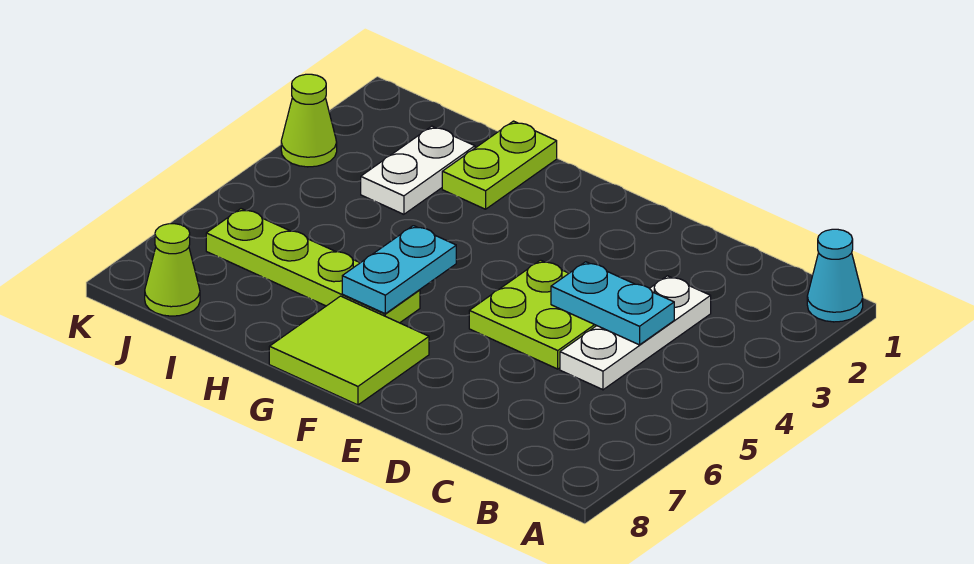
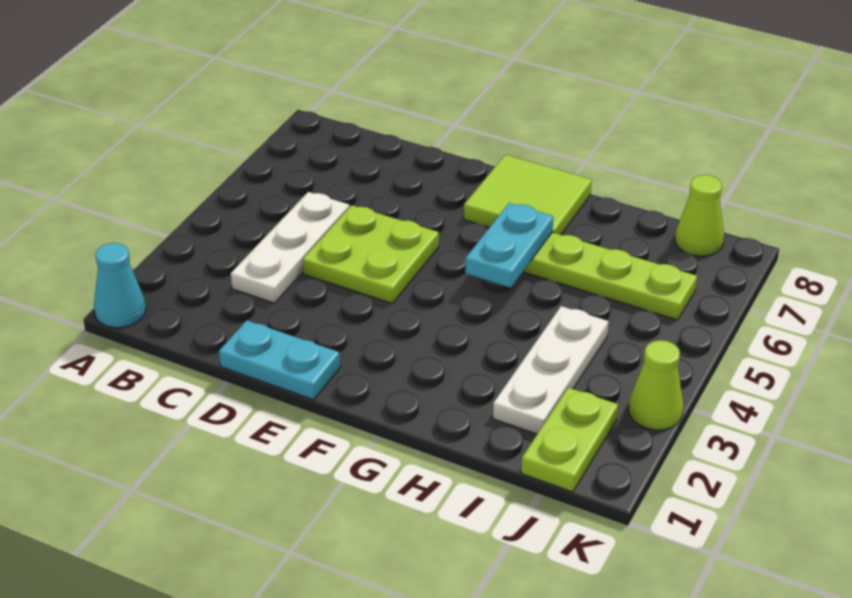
cyan plate C4:D4 level 2 -> cyan plate D1:E1 level 1
lime plate H1:H2 level 1 -> lime plate J1:J2 level 1
white plate I2:I3 level 1 -> white plate I2:I4 level 1

